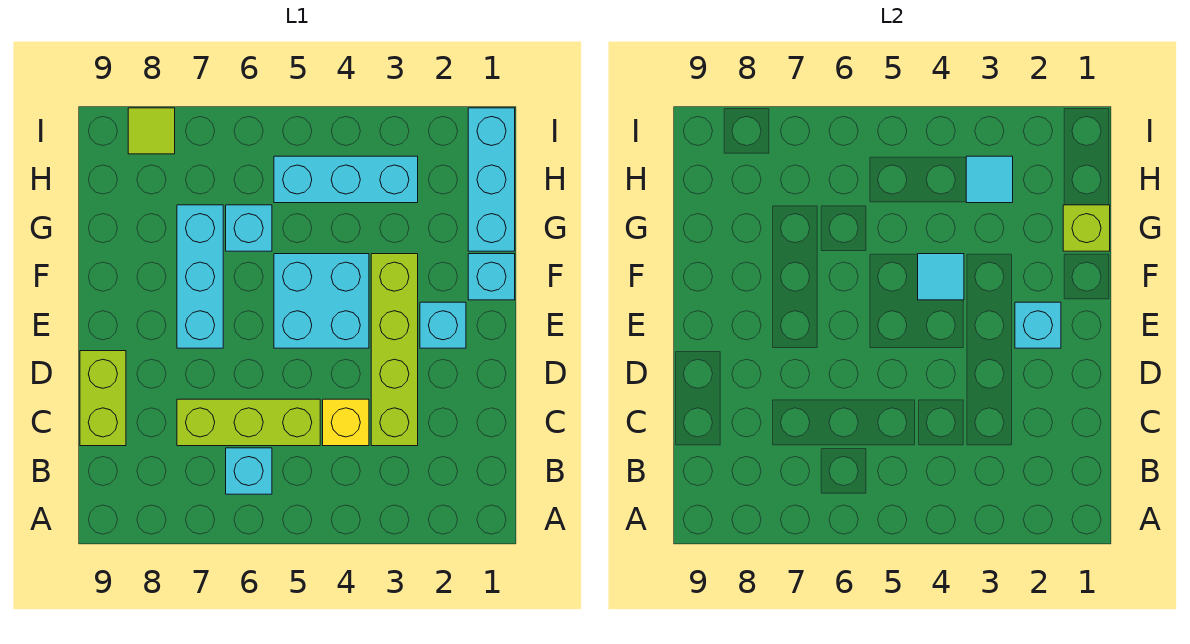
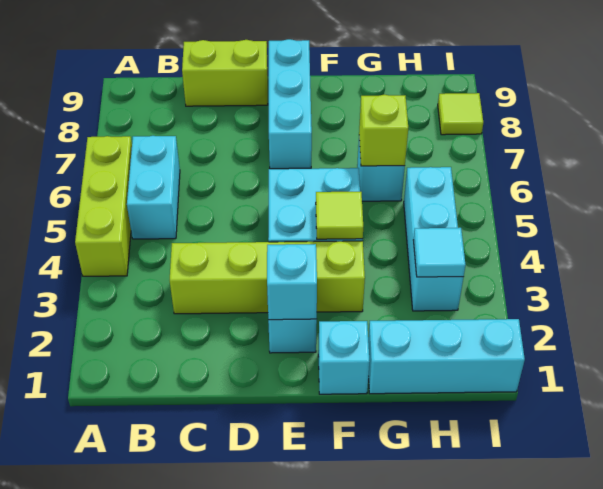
cyan brick B6 level 1 -> cyan brick B5:B6 level 1
yellow brick C4 level 1 -> none
lime brick C5:C7 level 1 -> lime brick A4:A6 level 1
cyan brick E7:G7 level 1 -> cyan brick E7:E9 level 1
cyan tile F4 level 2 -> lime tile F4 level 2
lime brick G1 level 2 -> lime brick G6 level 2

